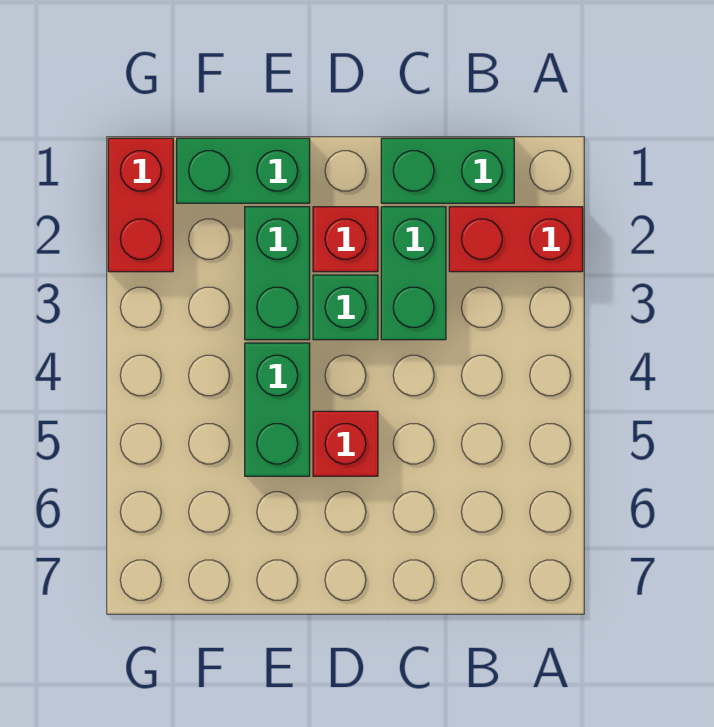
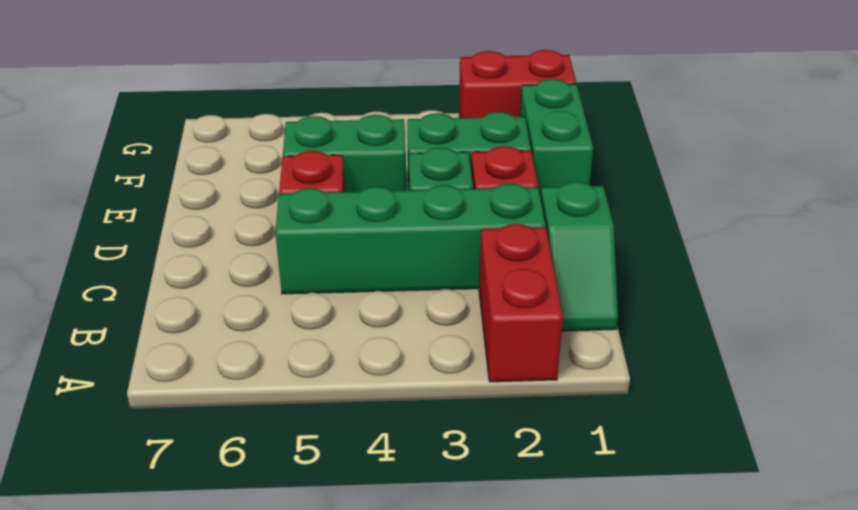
green brick B1:C1 level 1 -> green slope B1:C1 level 1 top C
green brick C2:C3 level 1 -> green brick C2:C5 level 1

